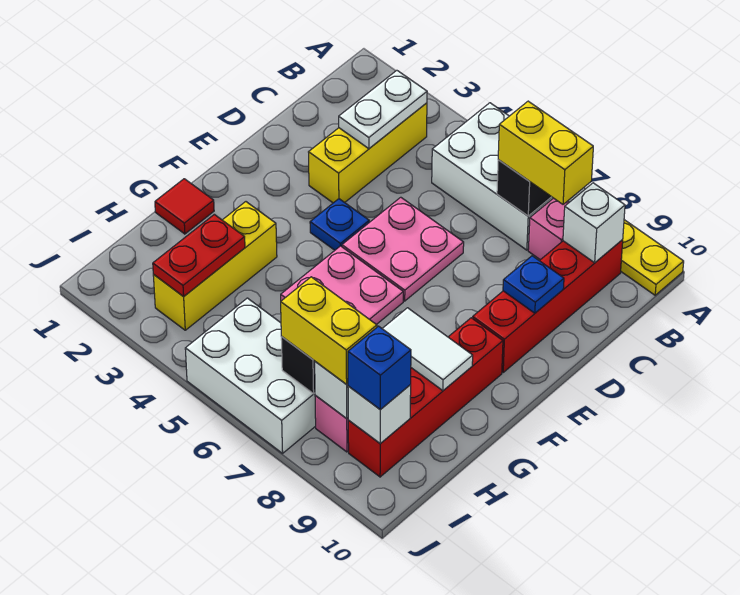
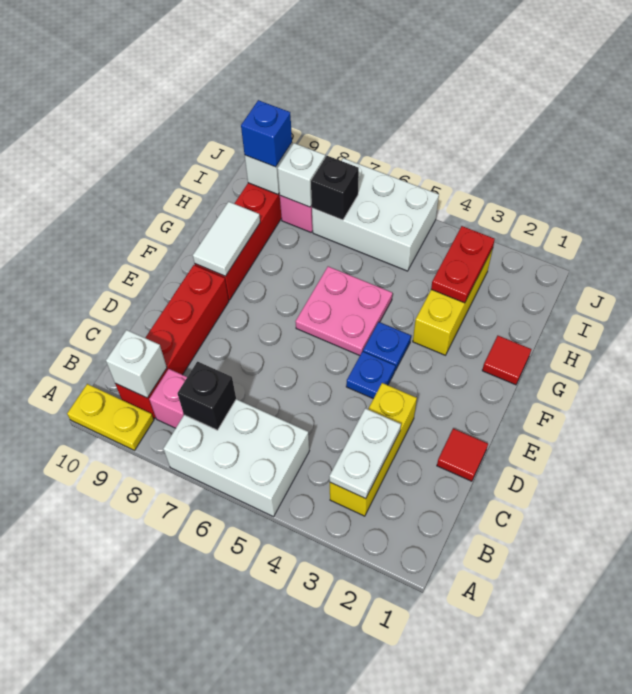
yellow brick B7:B8 level 3 -> none
none -> red tile D1 level 1
pink plate D5:E6 level 1 -> none
blue plate D9 level 2 -> blue plate F4 level 1
white tile G8:G9 level 2 -> white tile F9:G9 level 2
yellow brick I7:I8 level 3 -> none

